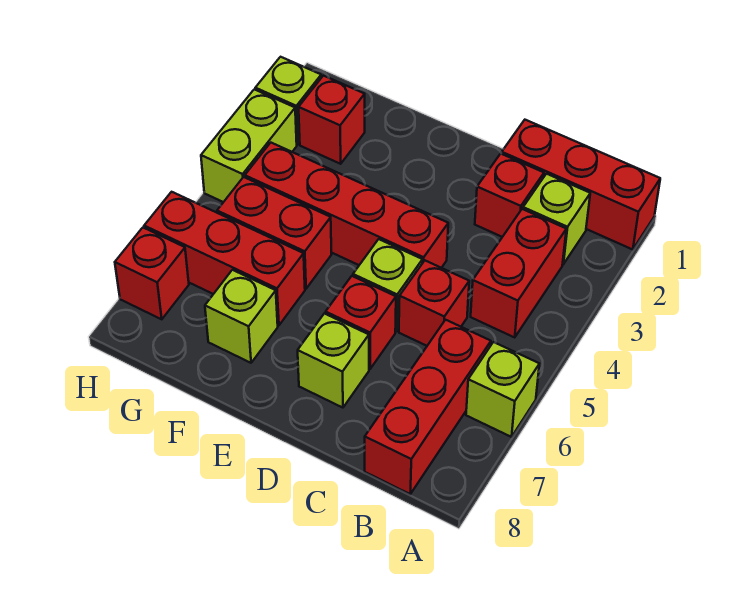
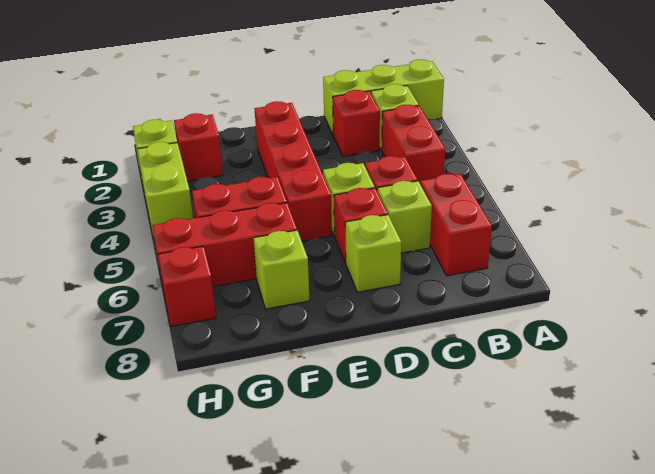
red brick A1:C1 level 1 -> lime brick A1:C1 level 1
lime brick A6 level 1 -> lime brick C6 level 1
red brick B6:B8 level 1 -> red brick B6:B7 level 1
red brick D4:G4 level 1 -> red brick E2:E5 level 1

